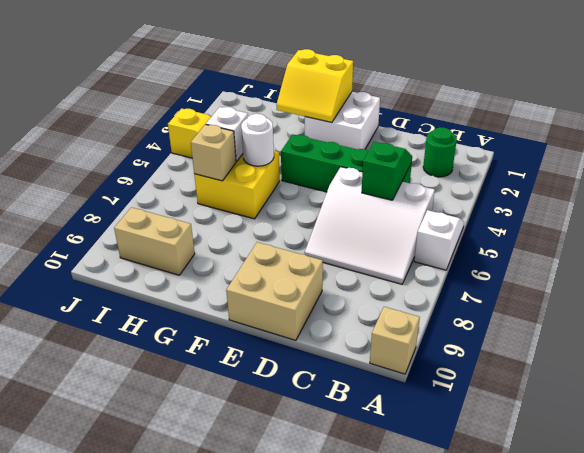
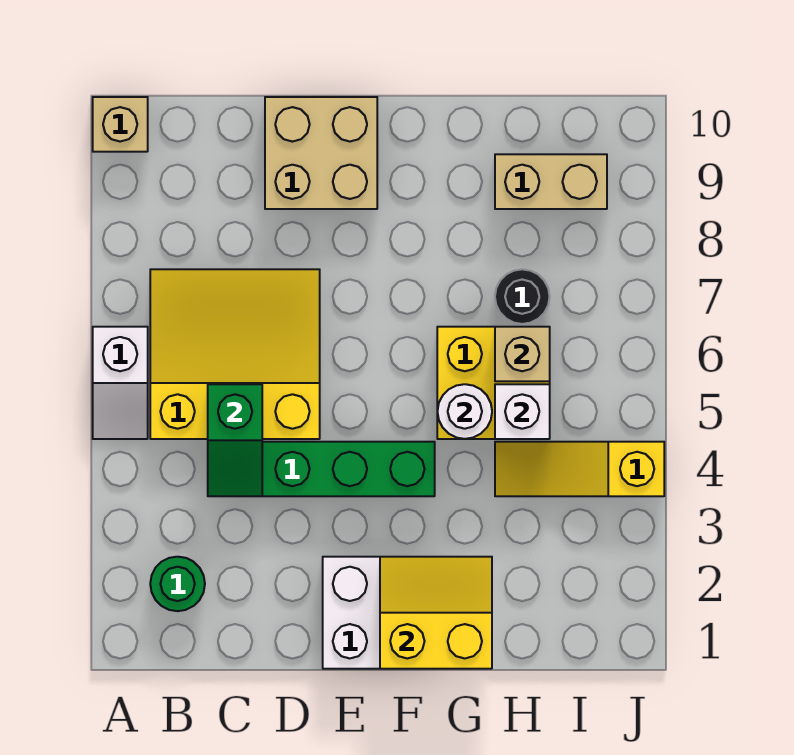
white slope B5:D7 level 1 top 5 -> yellow slope B5:D7 level 1 top 5
none -> black round brick H7 level 1

